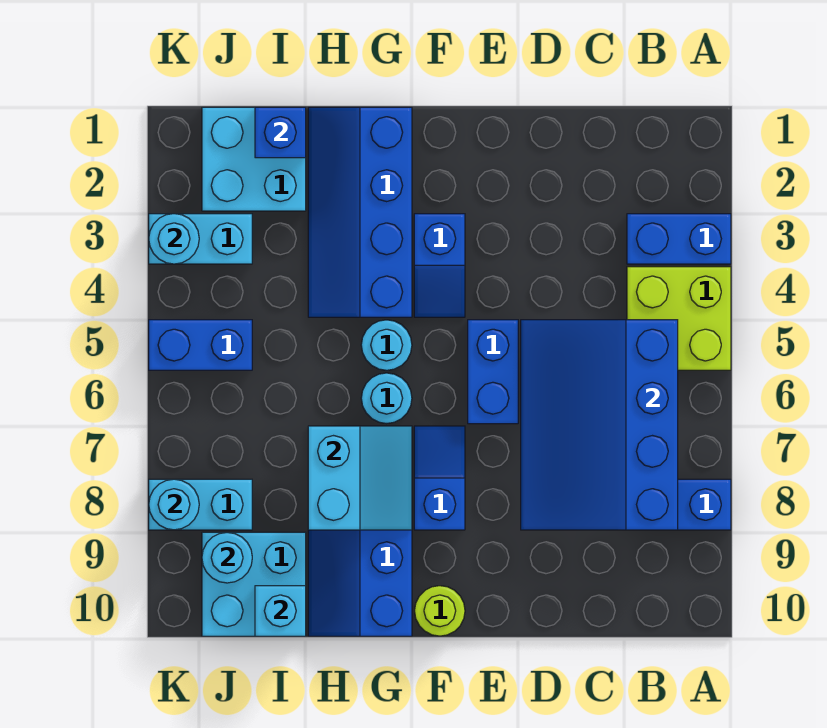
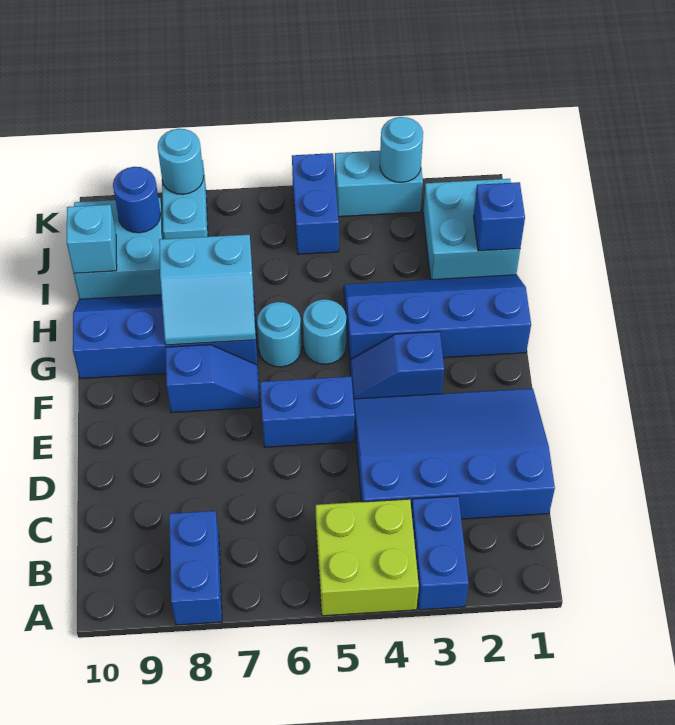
blue slope B5:D8 level 2 top B -> blue slope C1:E4 level 1 top C
lime round brick F10 level 1 -> none
cyan brick J3:K3 level 1 -> cyan brick K3:K4 level 1
cyan round brick J9 level 2 -> blue round brick J9 level 2

